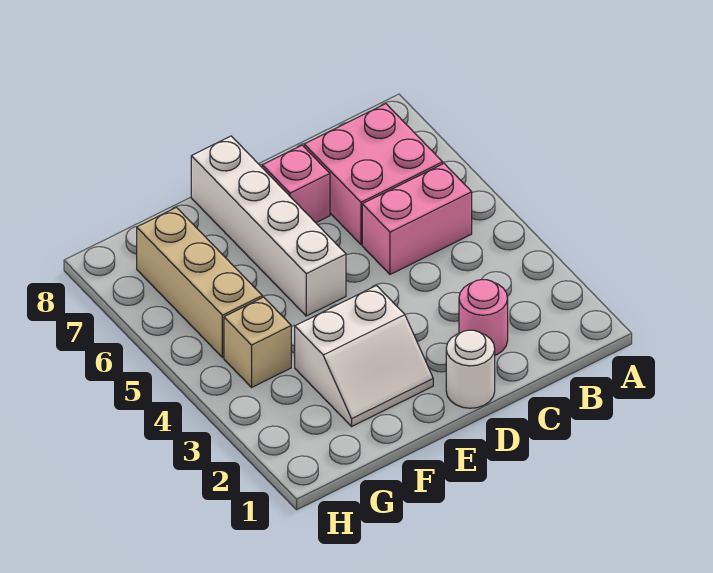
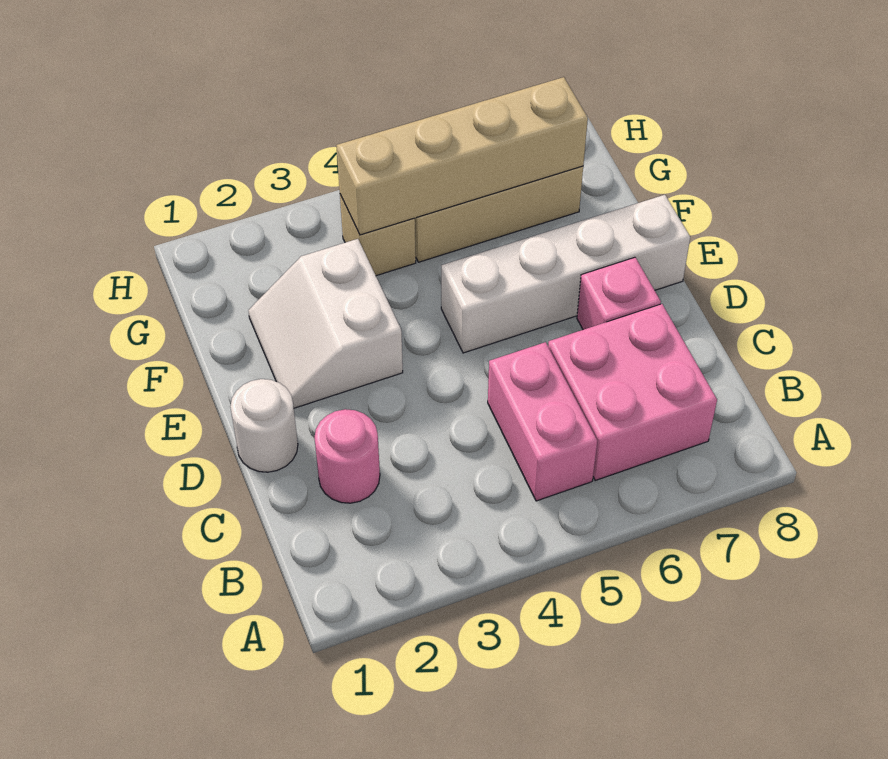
none -> tan brick G4:G7 level 2

